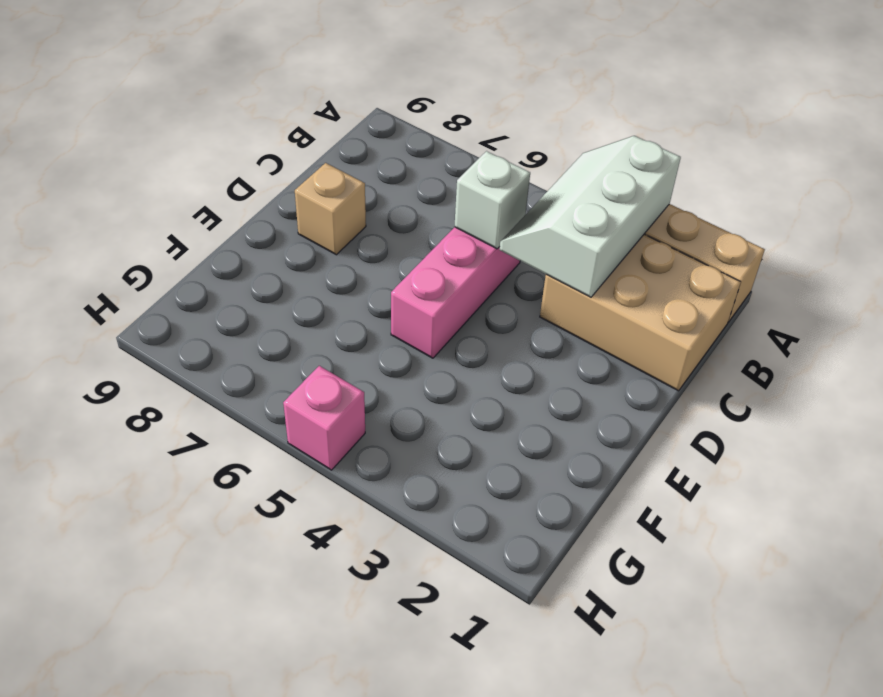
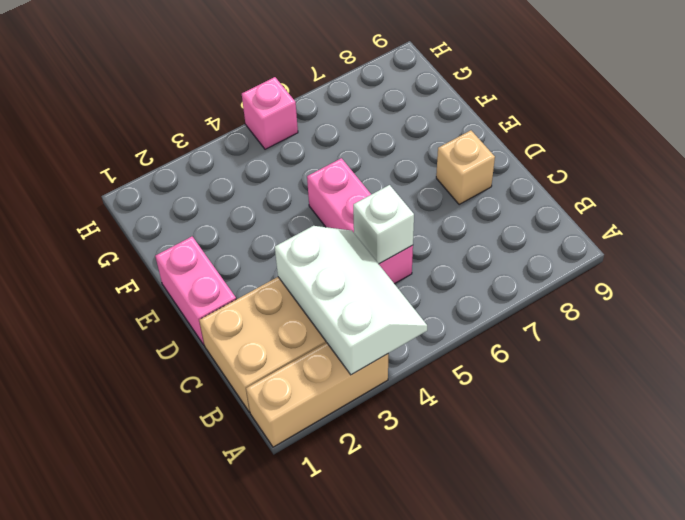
none -> pink brick D1:E1 level 1

